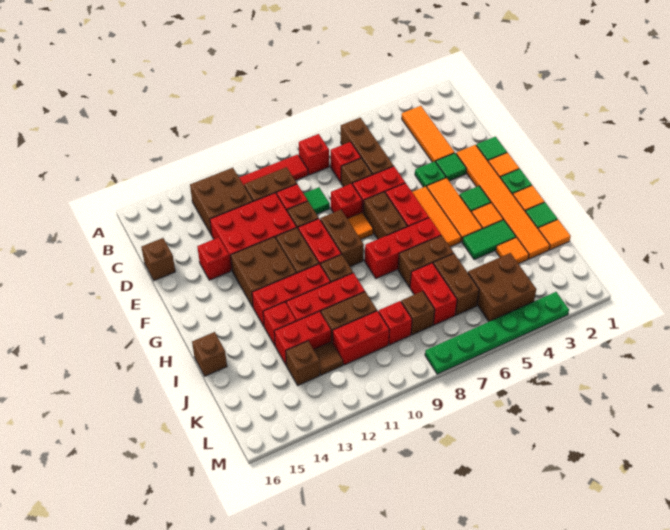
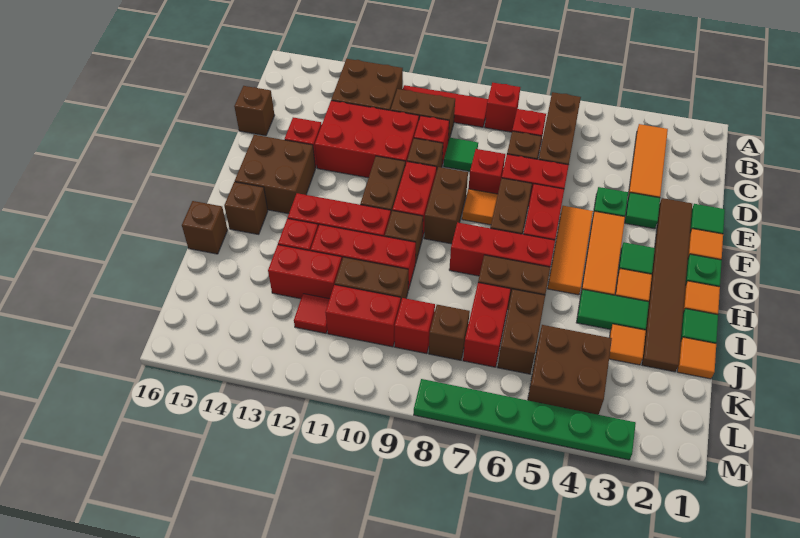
orange tile E2:J2 level 1 -> brown tile E2:J2 level 1
brown brick F12:G13 level 1 -> brown brick F14:G15 level 1
brown tile K12 level 1 -> red tile K12 level 1
brown brick K13 level 1 -> brown brick H15 level 1

